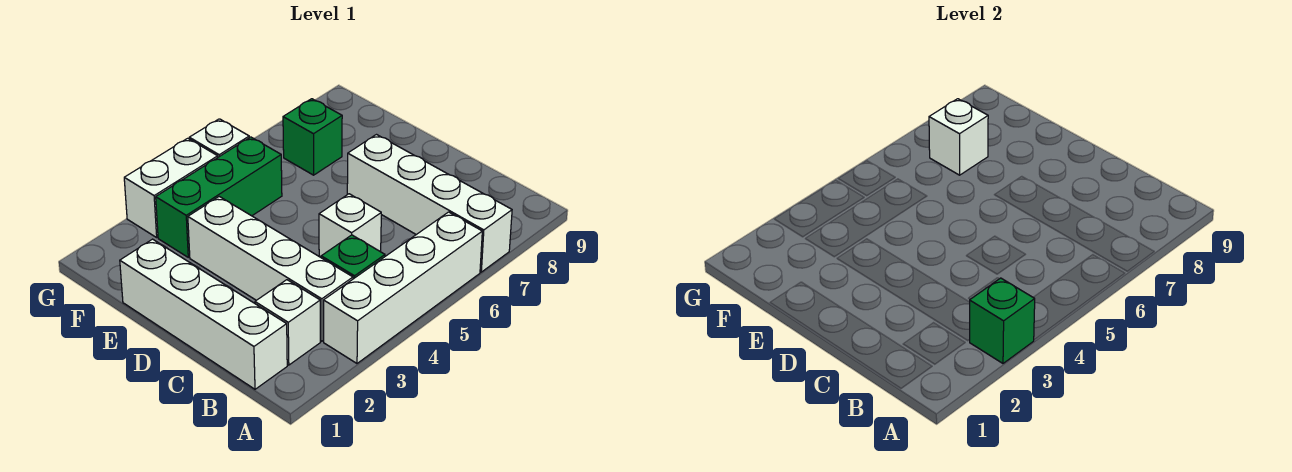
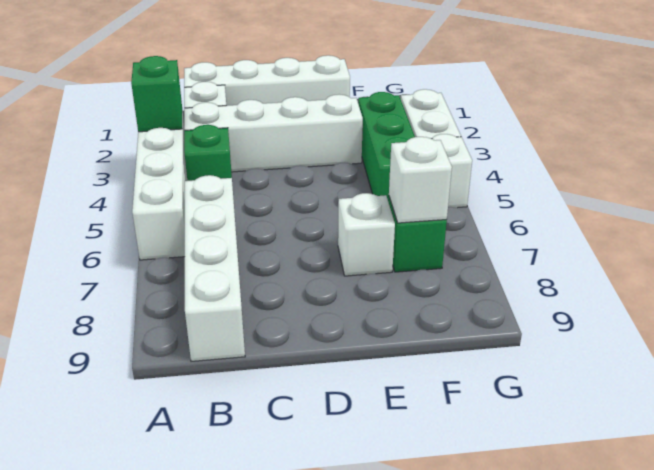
white brick A7:D7 level 1 -> white brick B6:B9 level 1
white brick C5 level 1 -> white brick E7 level 1

